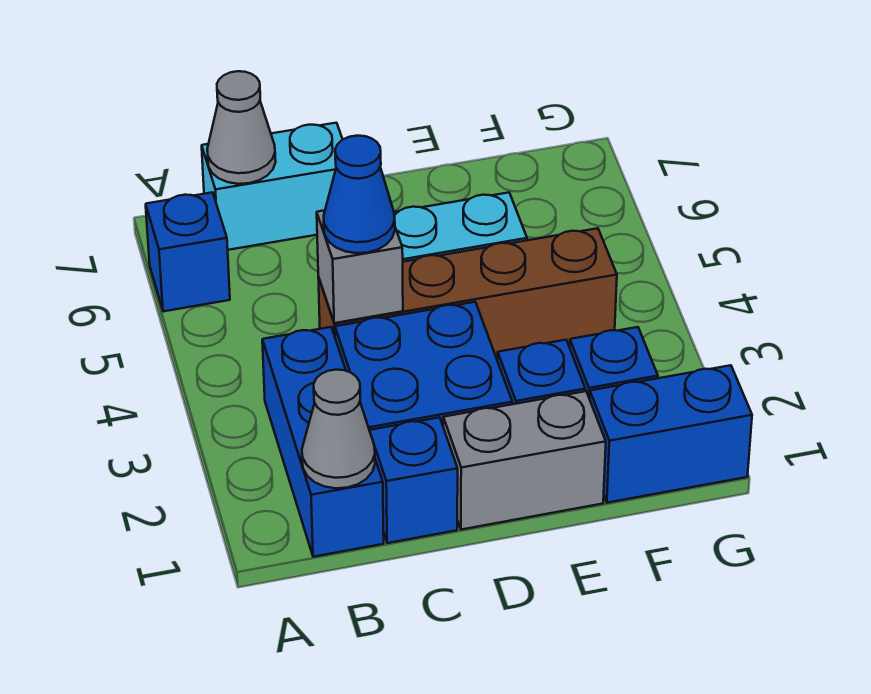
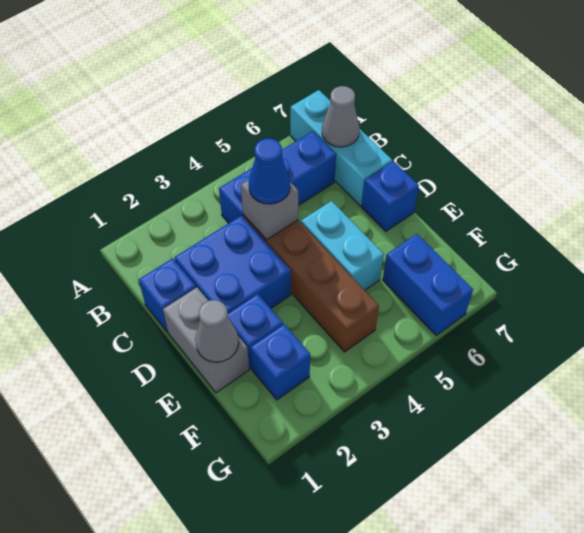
blue brick A6 level 1 -> blue brick D7 level 1
blue brick B1:B3 level 1 -> blue brick B4:B6 level 1
grey cone B1 level 2 -> grey cone E1 level 2
cyan brick B7:C7 level 1 -> cyan brick A7:C7 level 1
blue brick F1:G1 level 1 -> blue brick F6:G6 level 1

